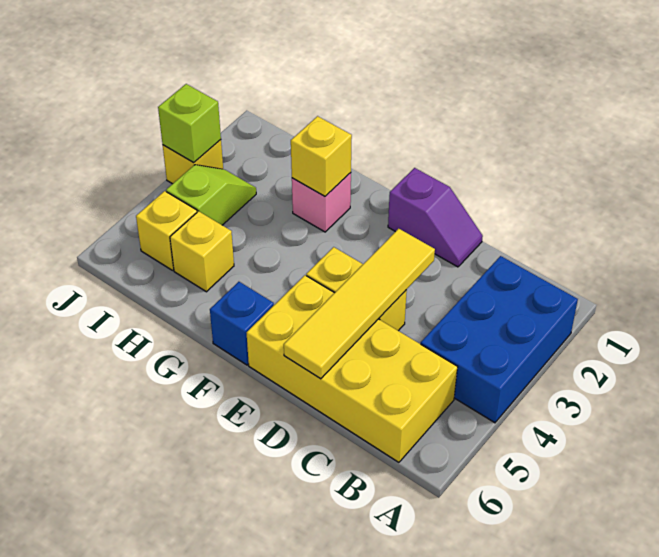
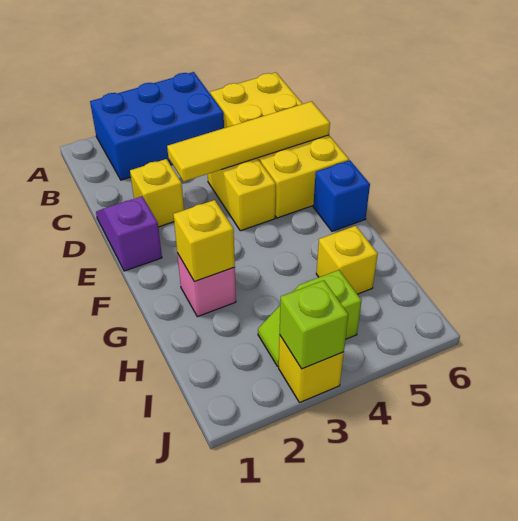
yellow brick I5 level 1 -> yellow brick D2 level 1

